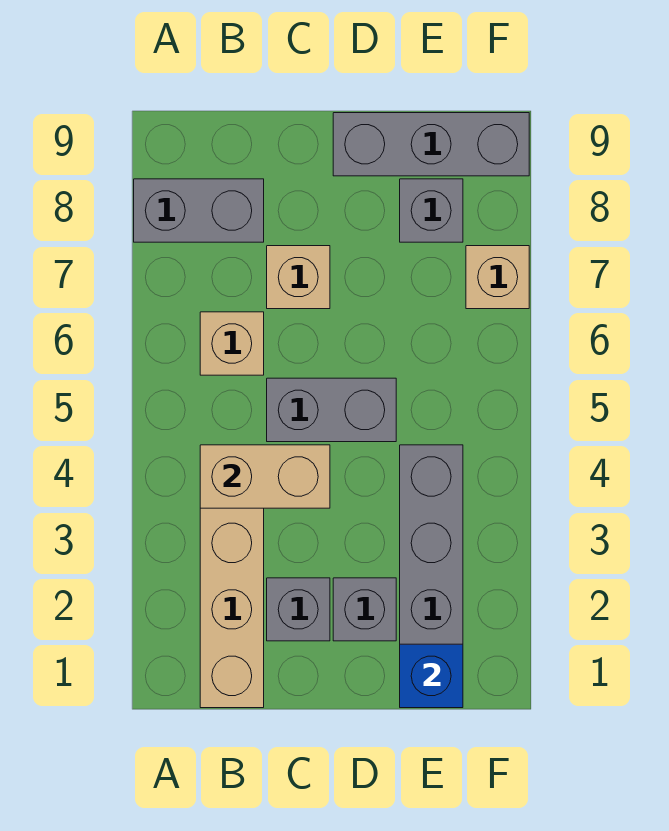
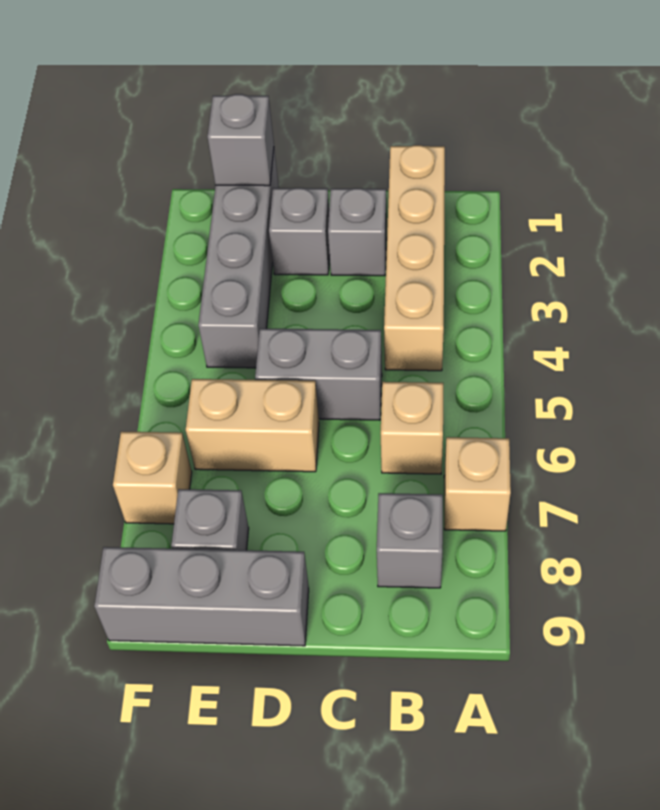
grey brick A8:B8 level 1 -> grey brick B8 level 1
tan brick B4:C4 level 2 -> tan brick D6:E6 level 1
tan brick C7 level 1 -> tan brick A7 level 1
blue brick E1 level 2 -> grey brick E1 level 2

